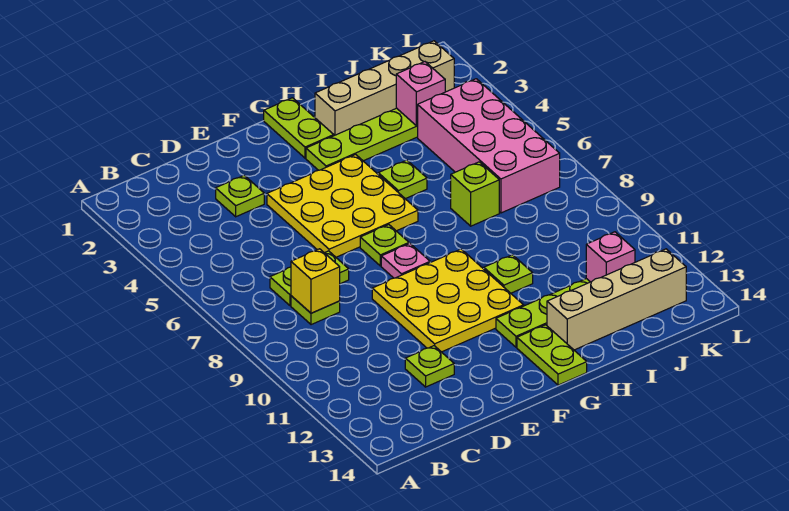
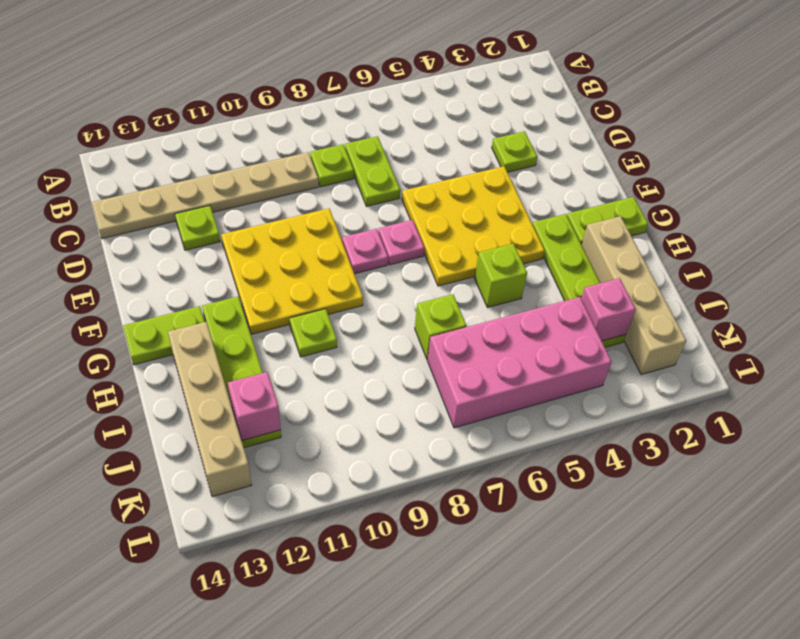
yellow brick C8 level 2 -> none
none -> tan plate C9:C14 level 1
lime plate F7 level 1 -> pink plate F7 level 1
lime plate H5 level 1 -> lime brick H5 level 1

